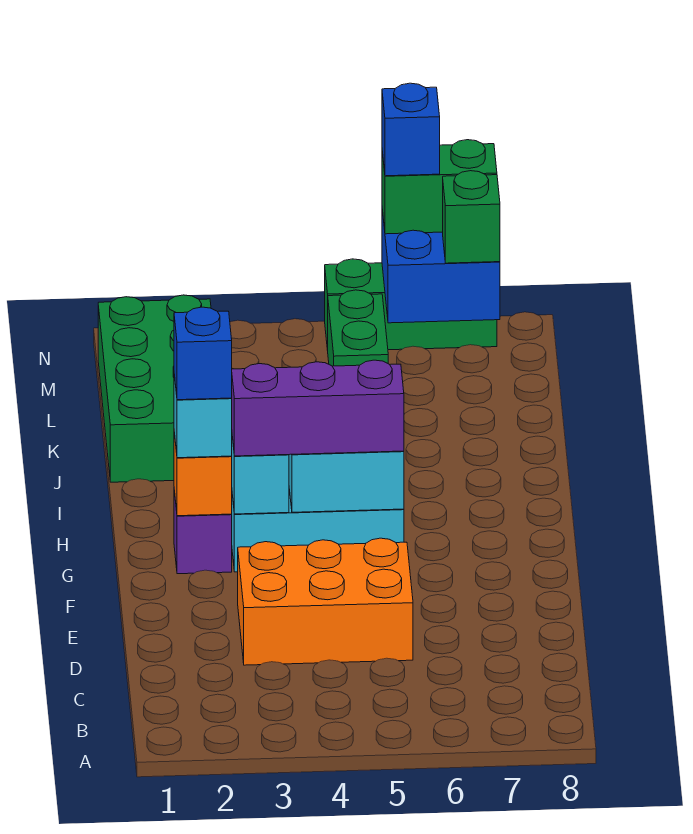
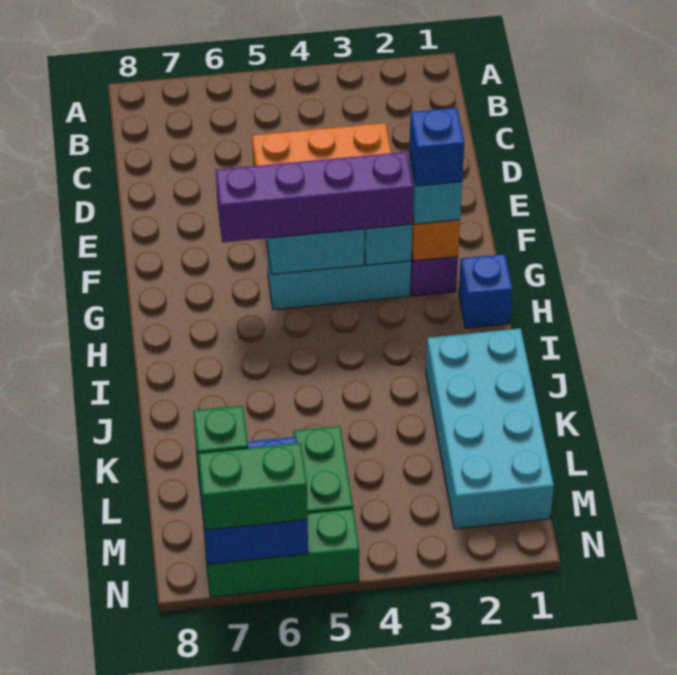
purple brick G3:G5 level 3 -> purple brick G3:G6 level 3
green brick J1:M2 level 1 -> cyan brick J1:M2 level 1
blue brick N6 level 4 -> blue brick H1 level 1

